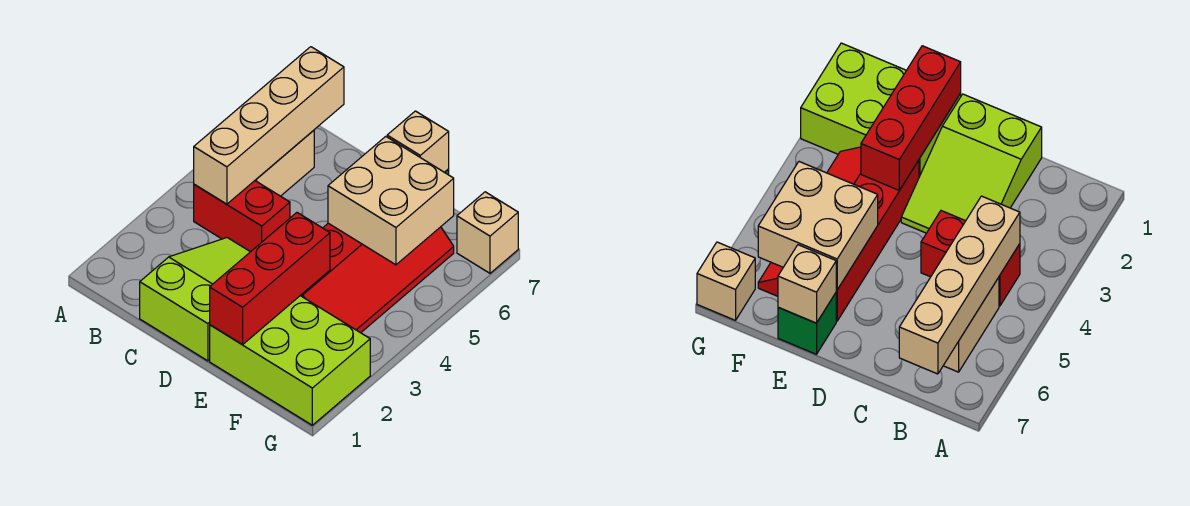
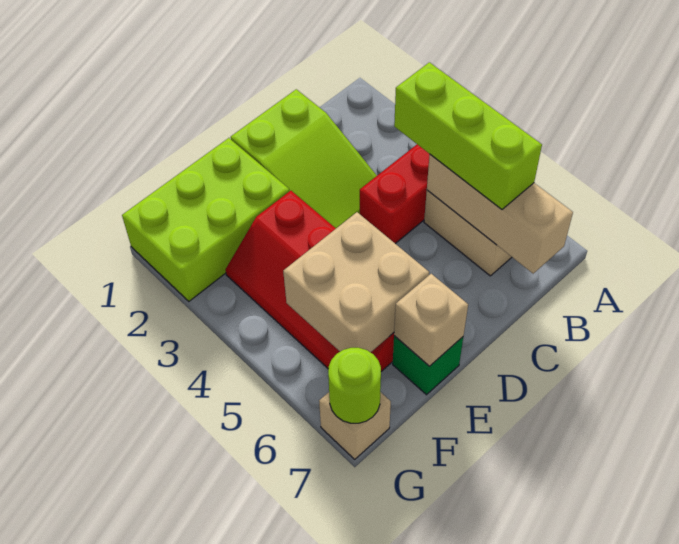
tan brick B4:B7 level 2 -> tan brick B5:B7 level 2
none -> lime brick B4:B6 level 3
red brick E1:E3 level 2 -> none
none -> lime round brick G7 level 2

